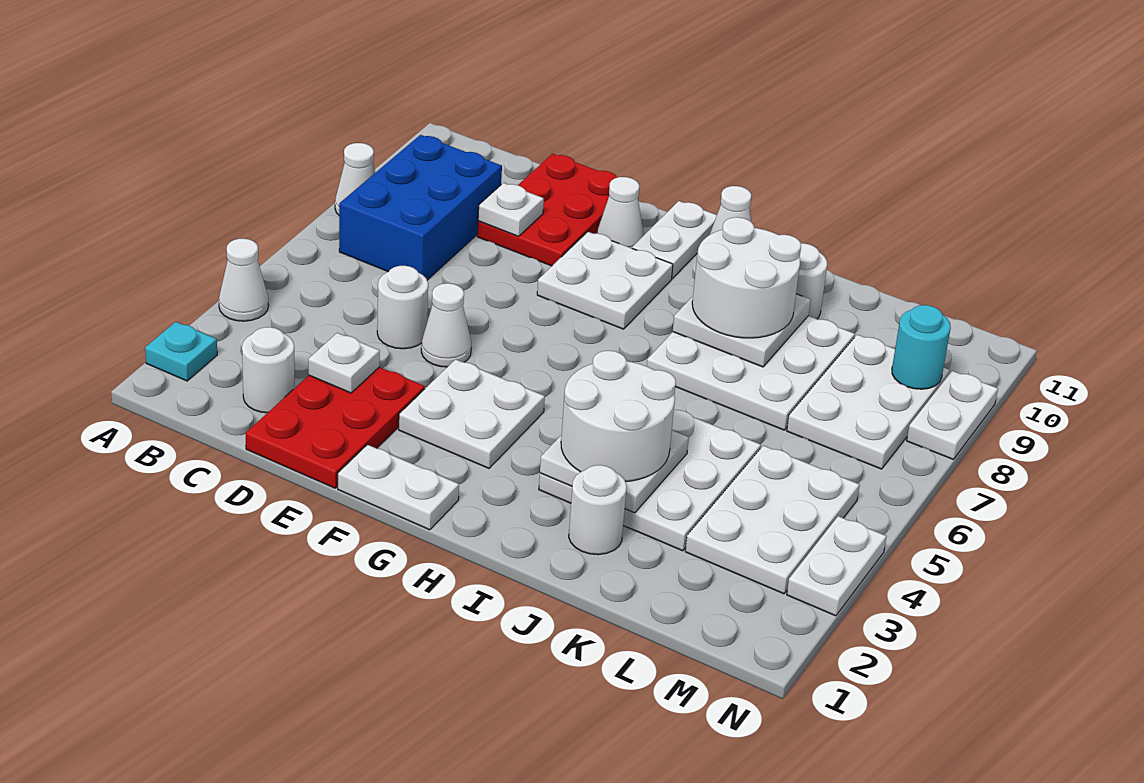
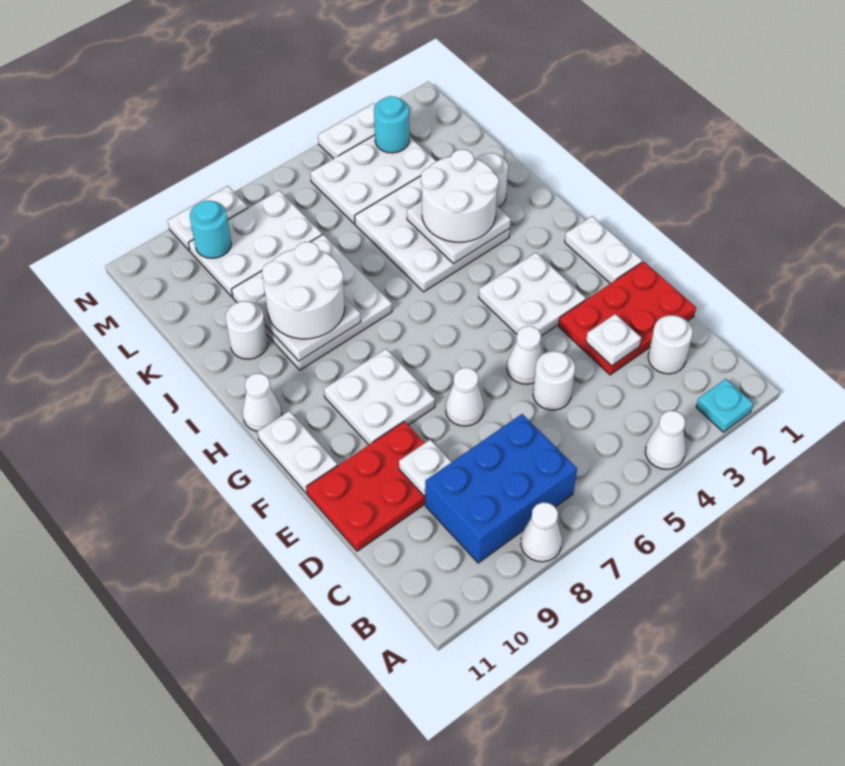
white cone F10 level 1 -> white cone E7 level 1
white plate G10:G11 level 1 -> white plate F11:G11 level 1
none -> cyan round brick M3 level 2

